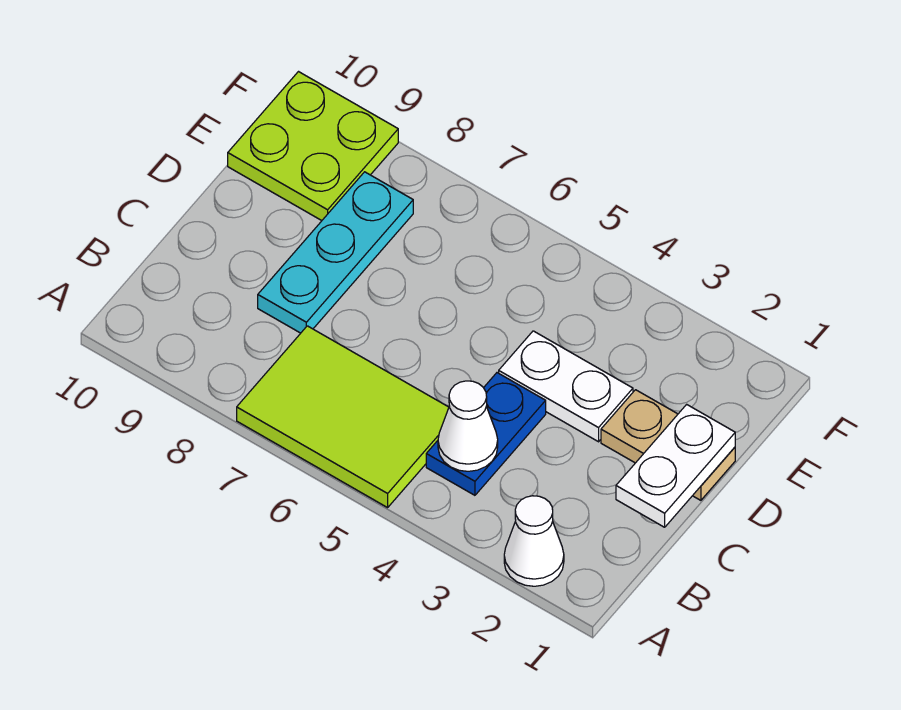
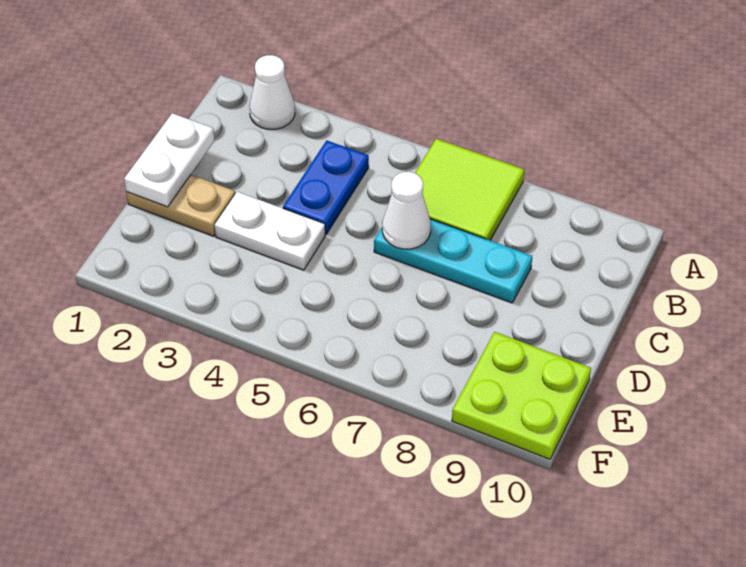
lime tile A5:B7 level 1 -> lime tile A6:B7 level 1
white cone B4 level 2 -> white cone C6 level 2
cyan plate C8:E8 level 1 -> cyan plate C6:C8 level 1

